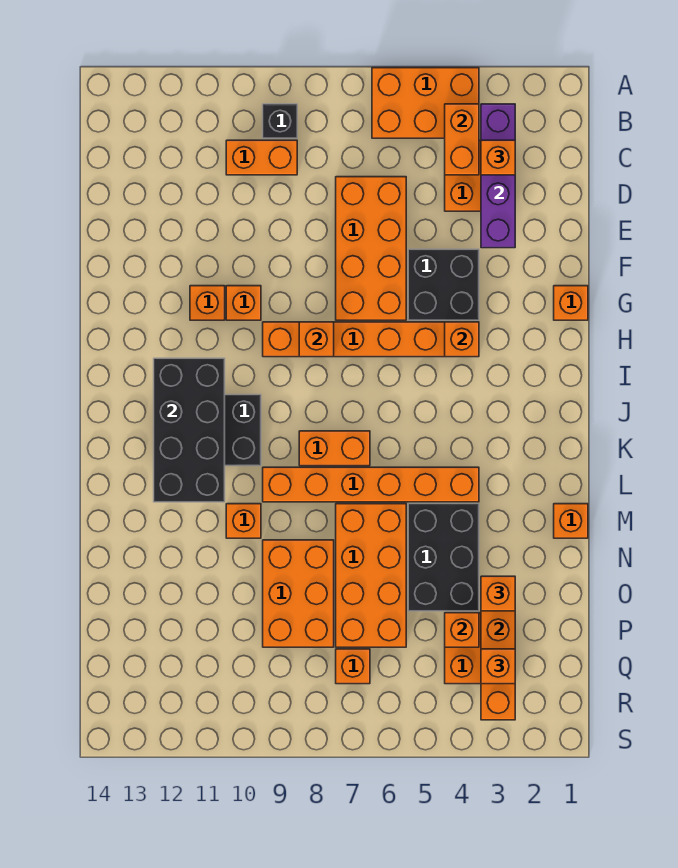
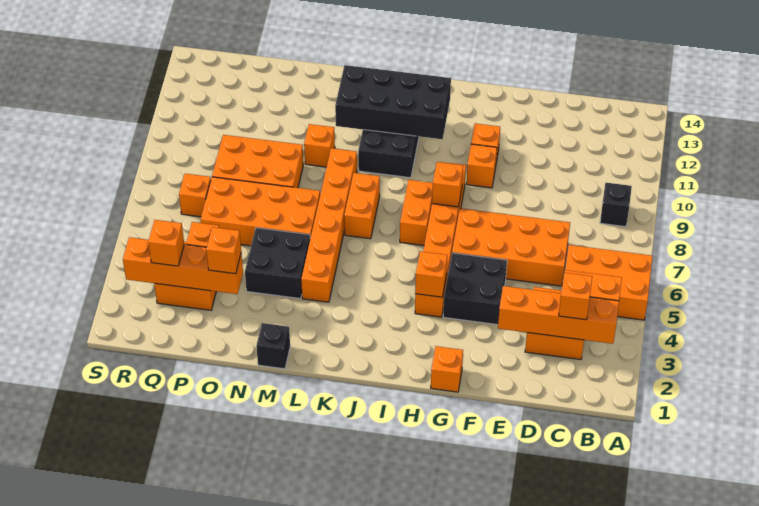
orange brick A4:B6 level 1 -> orange brick A5:C6 level 1
purple brick B3:E3 level 2 -> orange brick B3:E3 level 2
orange brick C9:C10 level 1 -> orange brick I7:I8 level 1
orange brick M1 level 1 -> black brick M1 level 1
black brick M4:O5 level 1 -> black brick M4:N5 level 1

